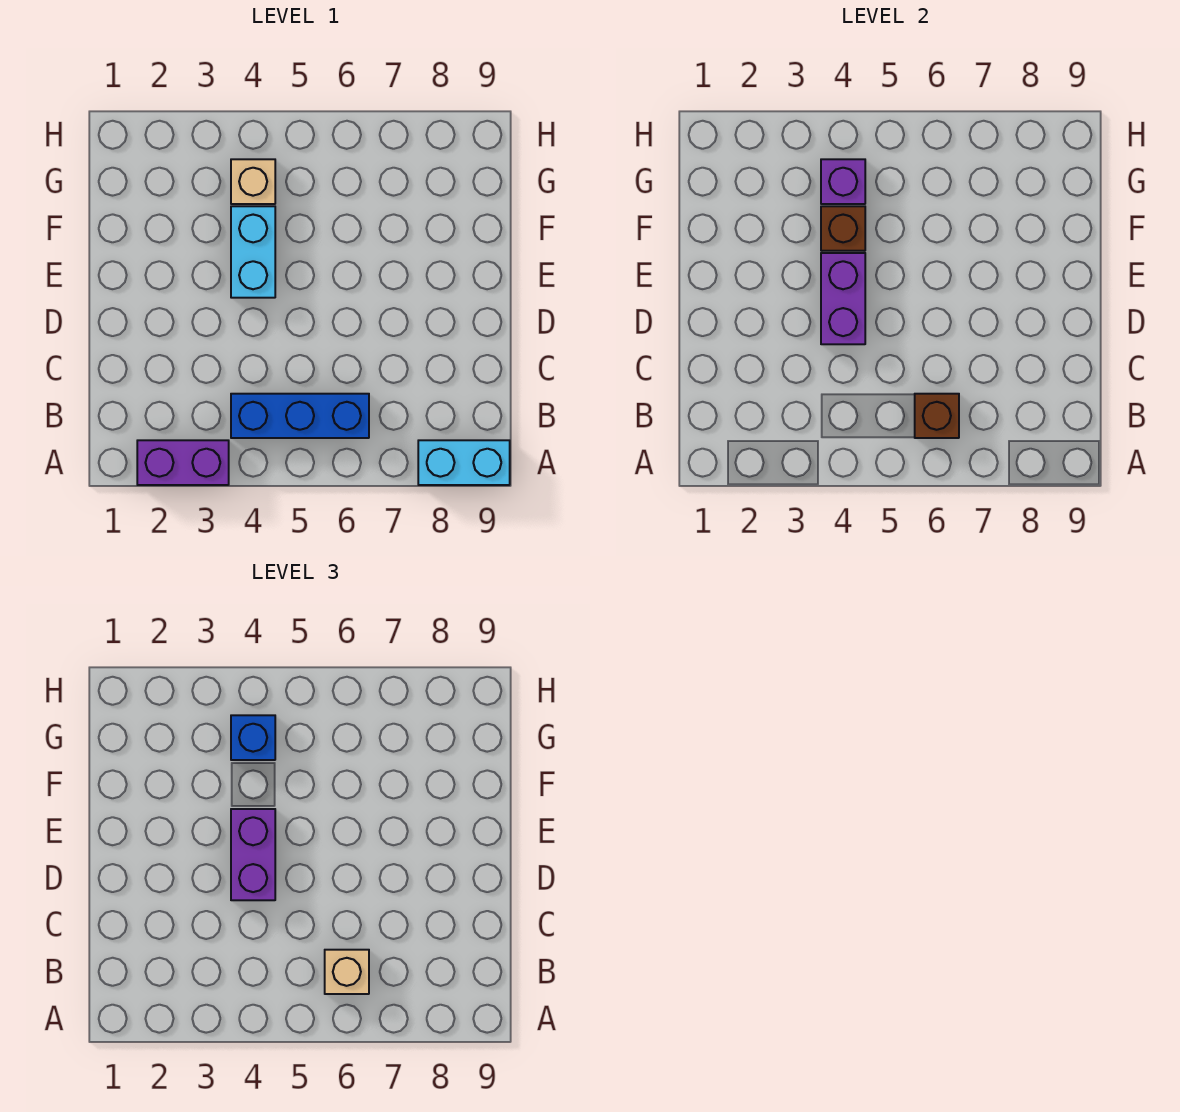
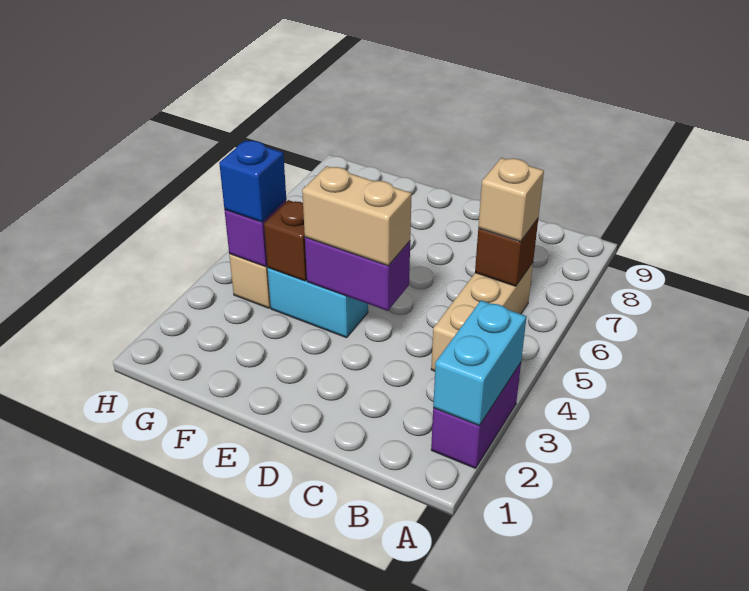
cyan brick A8:A9 level 1 -> cyan brick A2:A3 level 2
blue brick B4:B6 level 1 -> tan brick B4:B6 level 1
purple brick D4:E4 level 3 -> tan brick D4:E4 level 3

